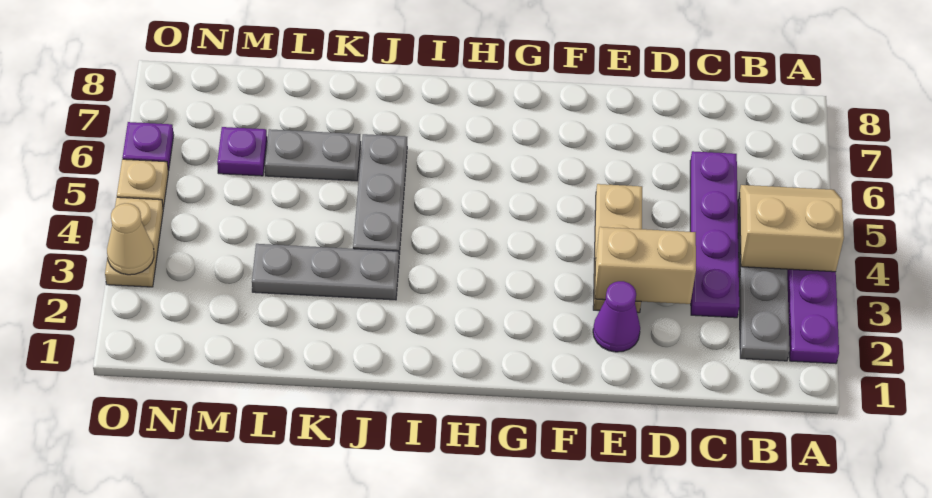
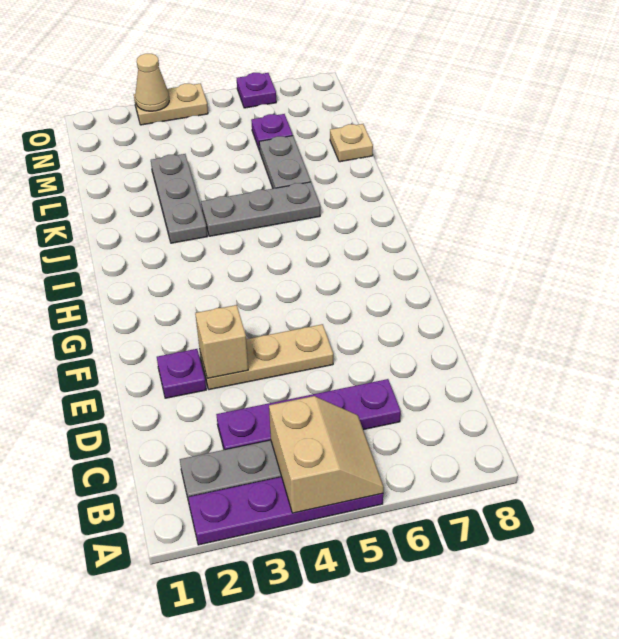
tan brick D3:E3 level 2 -> tan brick E3 level 2
purple cone E2 level 1 -> purple plate E2 level 1
tan plate O5 level 1 -> tan plate L8 level 1

